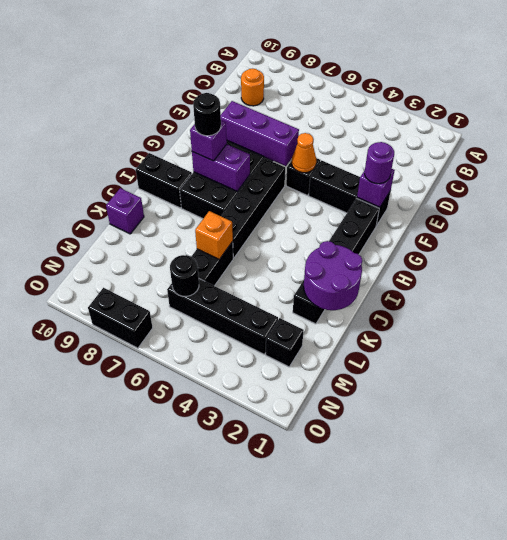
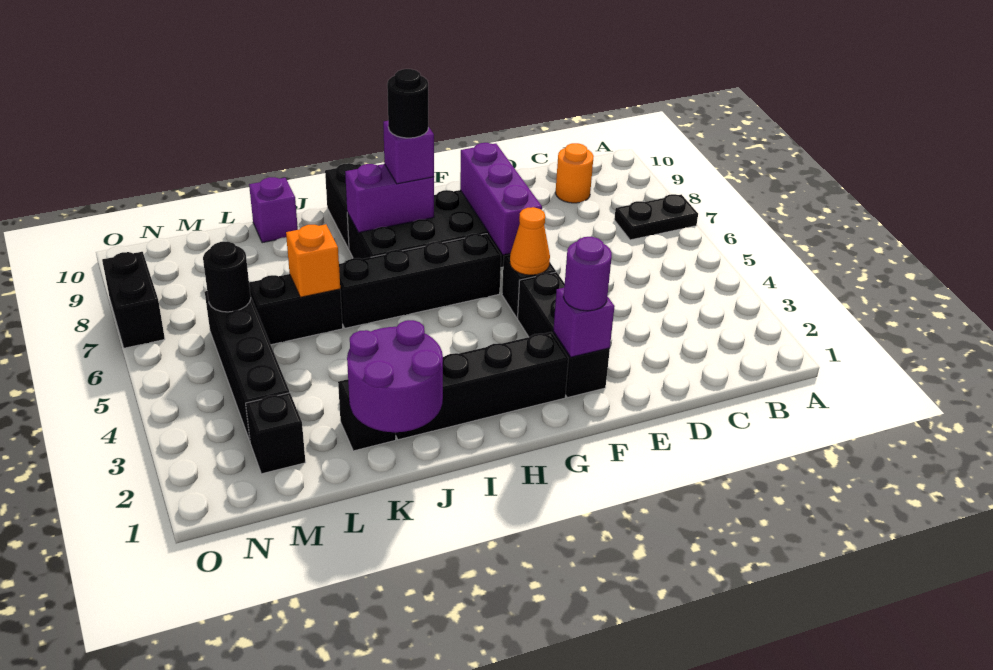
none -> black plate A7:B7 level 1
purple brick H7:H8 level 2 -> purple brick H8:I8 level 2

